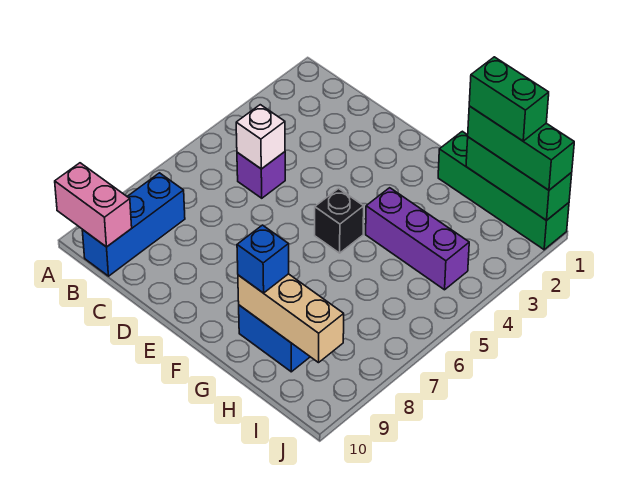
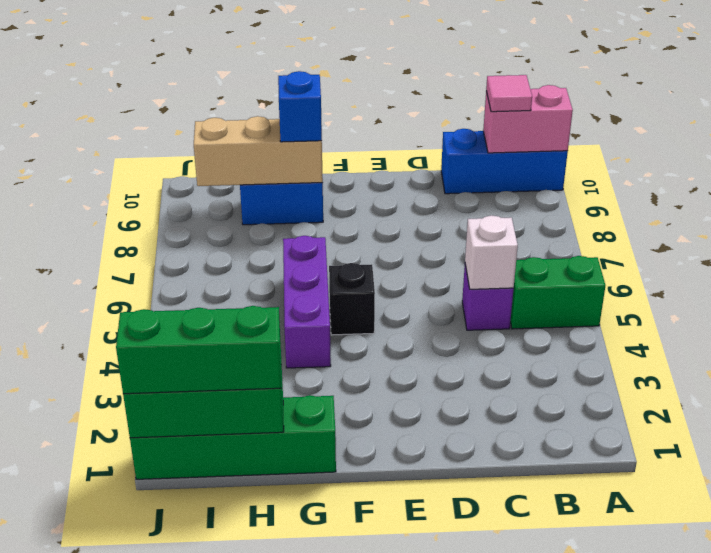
blue brick B8:B10 level 1 -> blue brick A10:C10 level 1
none -> pink tile B10 level 3
purple brick G4:I4 level 1 -> purple brick G4:G6 level 1
green brick H1:I1 level 4 -> green brick A5:B5 level 1

